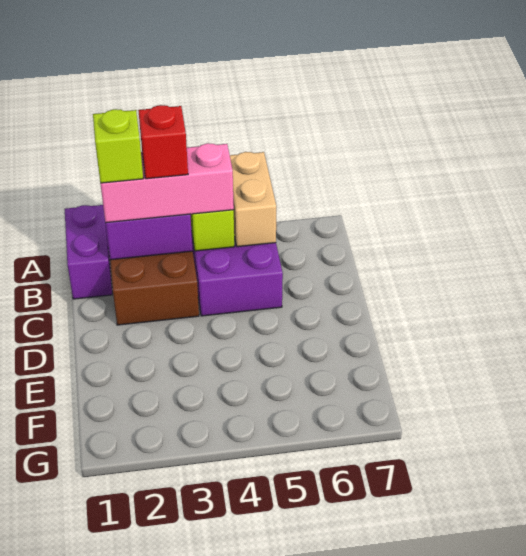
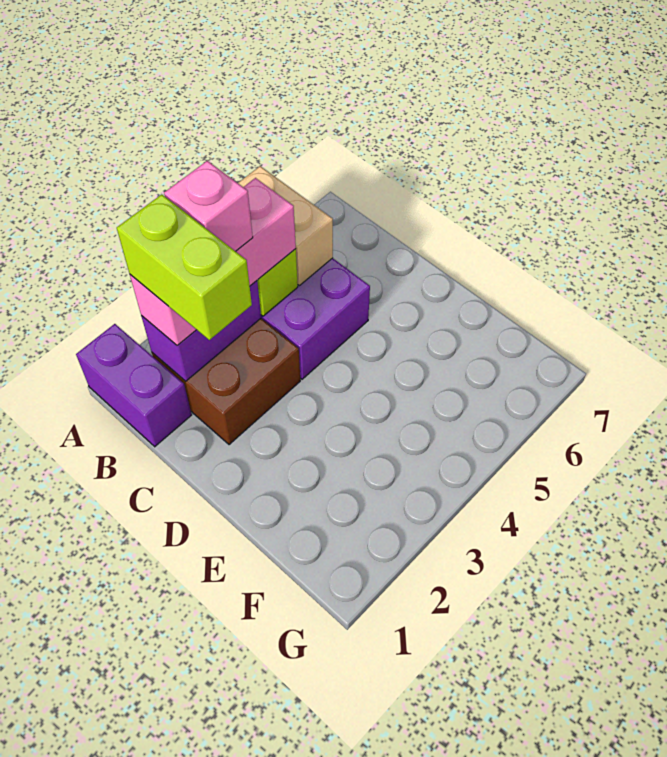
lime brick B2 level 4 -> lime brick B2:C2 level 4
red brick B3 level 4 -> pink brick B3 level 4

